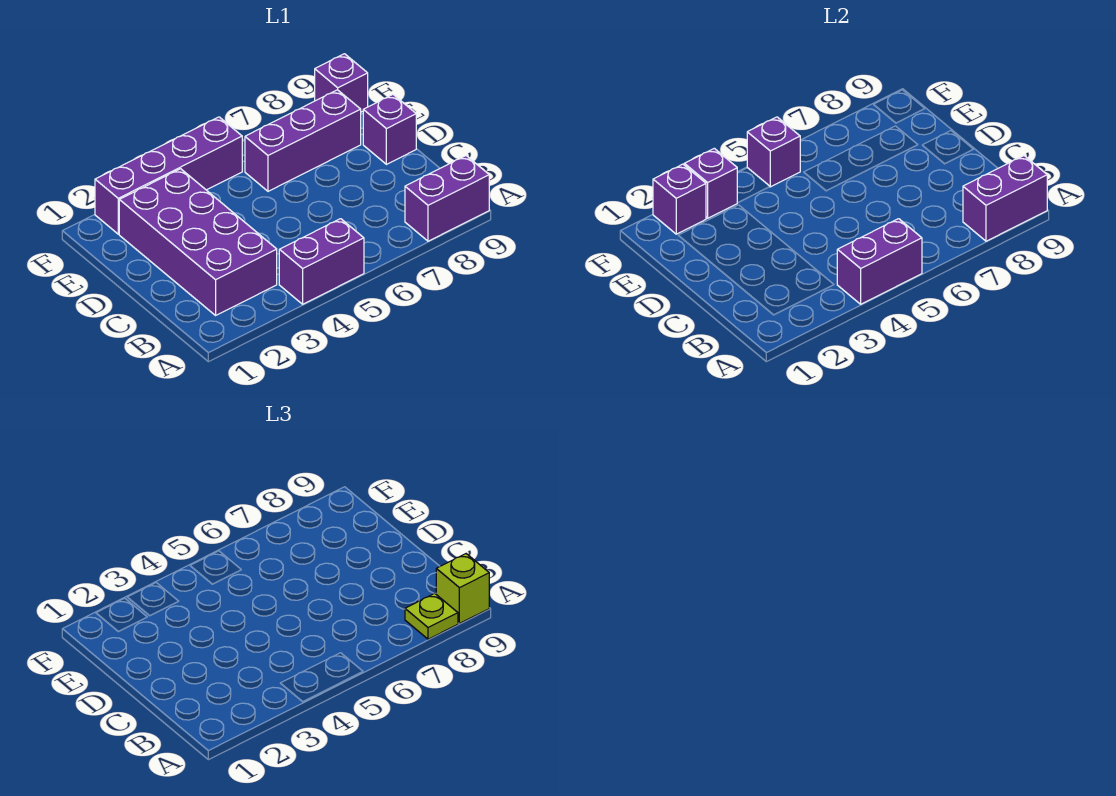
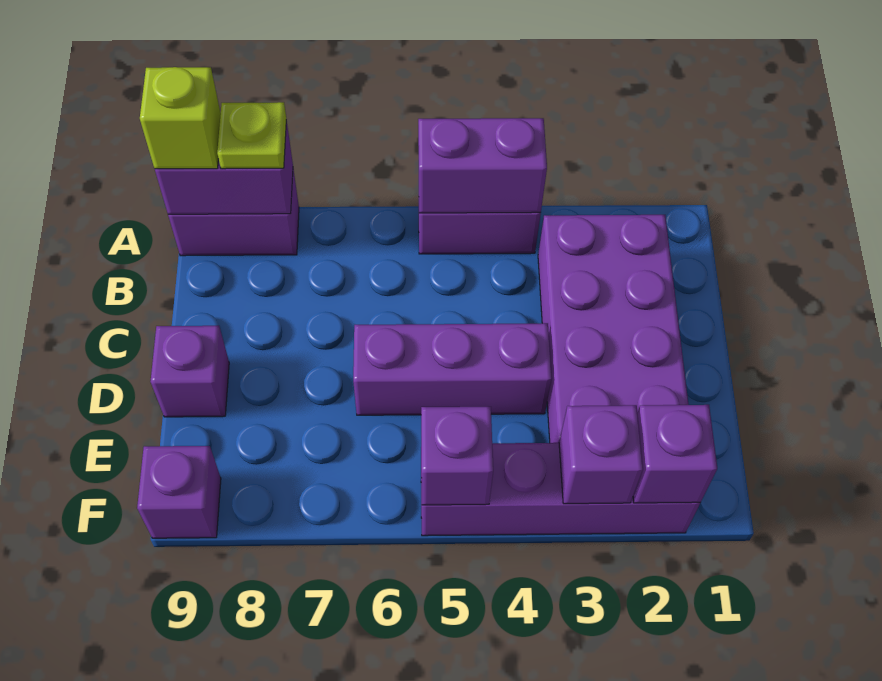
purple brick E6:E8 level 1 -> purple brick D4:D6 level 1

